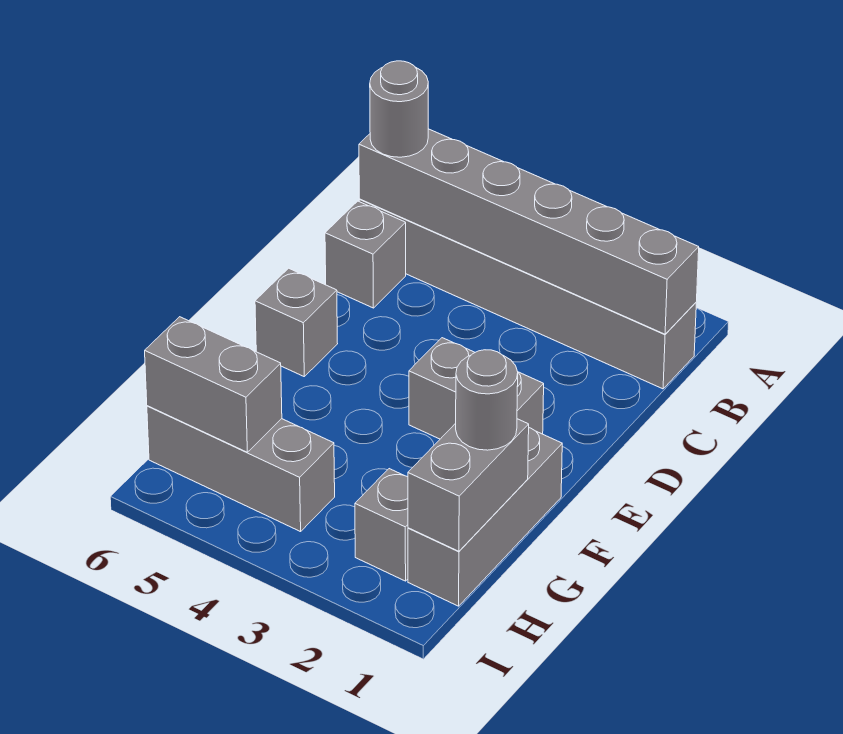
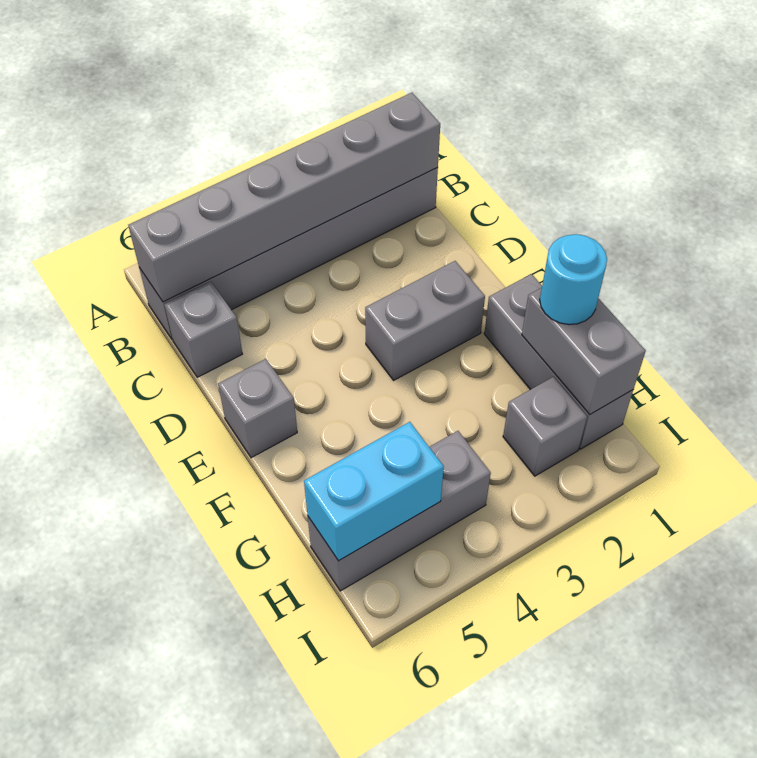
grey round brick B6 level 3 -> none
grey round brick G1 level 3 -> cyan round brick G1 level 3
grey brick H5:H6 level 2 -> cyan brick H5:H6 level 2

